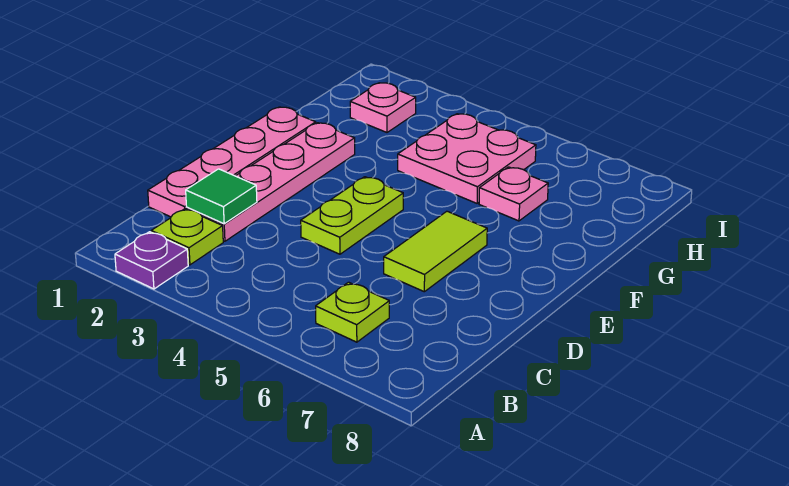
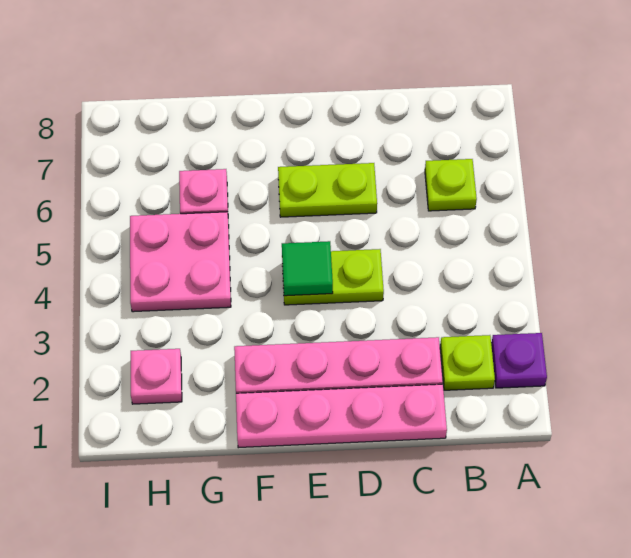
green tile C2 level 2 -> green tile E4 level 2
lime tile D6:E6 level 1 -> lime plate D6:E6 level 1

